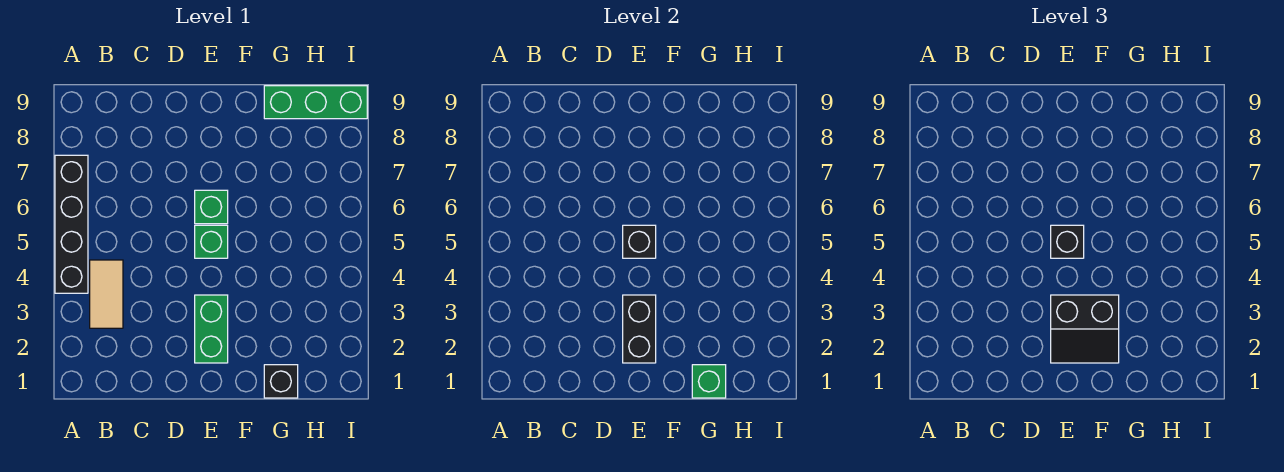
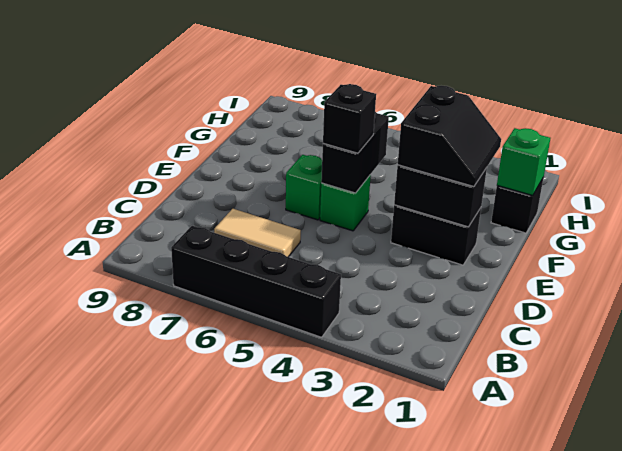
tan tile B3:B4 level 1 -> tan tile C6:C7 level 1
green brick E2:E3 level 1 -> black brick E2:E3 level 1
black brick E5 level 2 -> black brick E5:F5 level 2
green brick G9:I9 level 1 -> none

